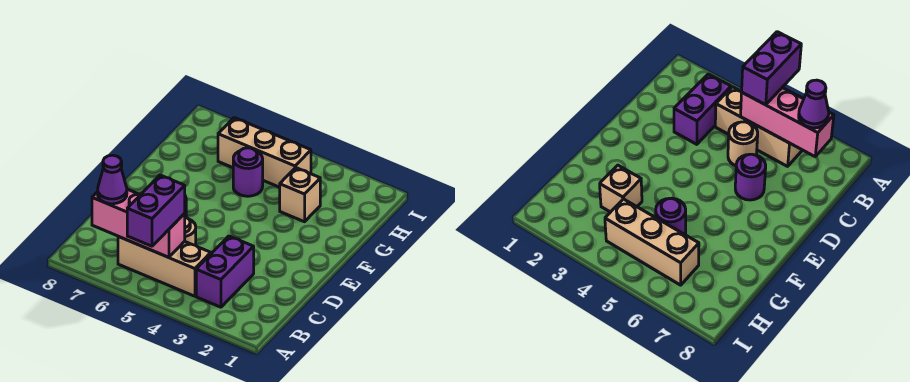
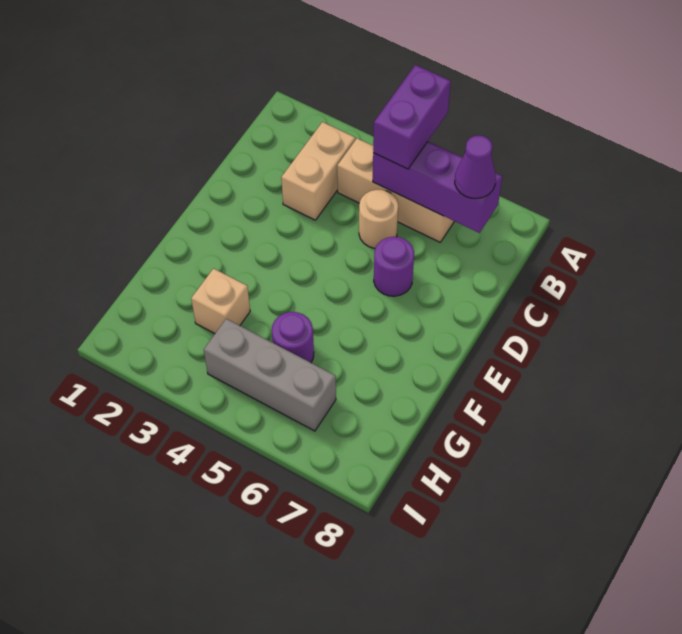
purple brick B3:C3 level 1 -> tan brick B3:C3 level 1
pink brick B5:B7 level 2 -> purple brick B5:B7 level 2
tan brick H4:H6 level 1 -> grey brick H4:H6 level 1

